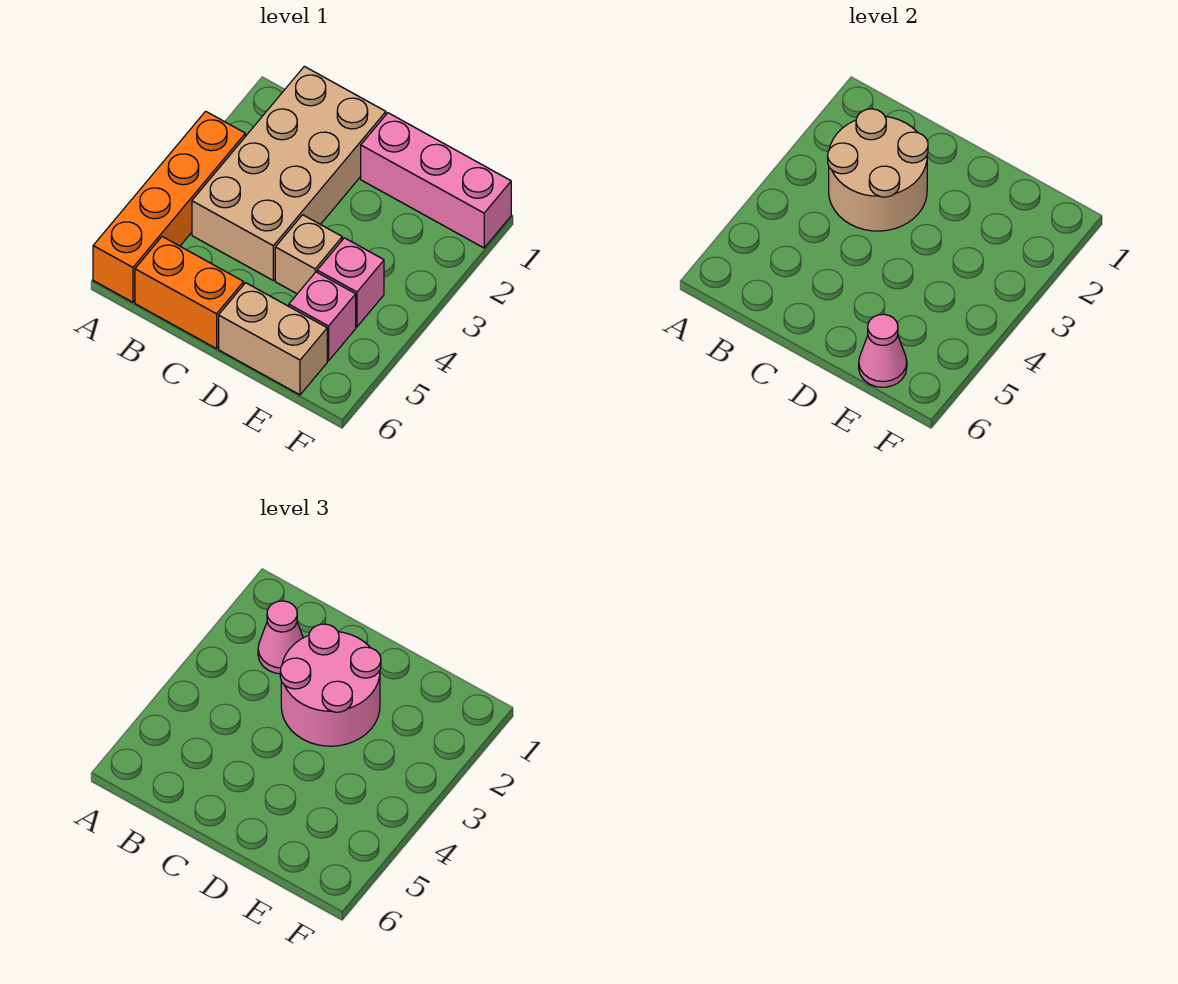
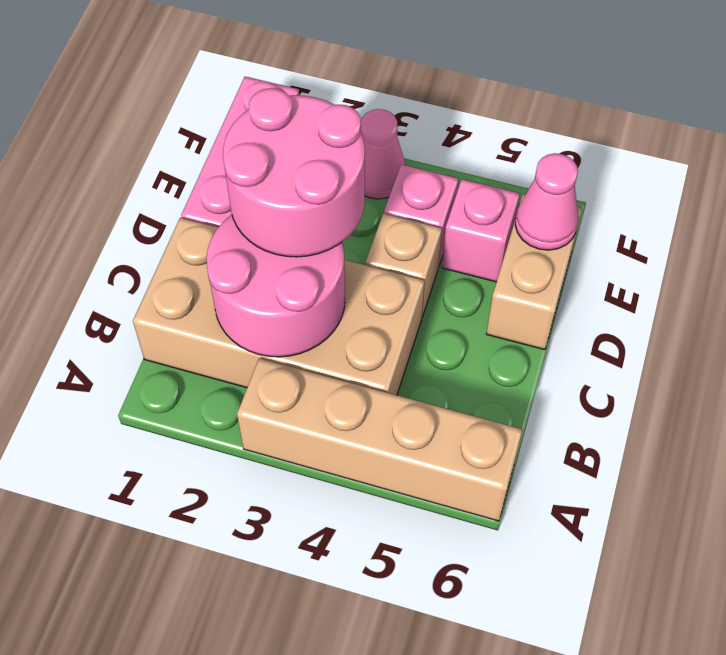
orange brick A3:A6 level 1 -> tan brick A3:A6 level 1
tan round brick B2:C3 level 2 -> pink round brick B2:C3 level 2
pink cone B2 level 3 -> pink cone F3 level 1
orange brick B6:C6 level 1 -> none

